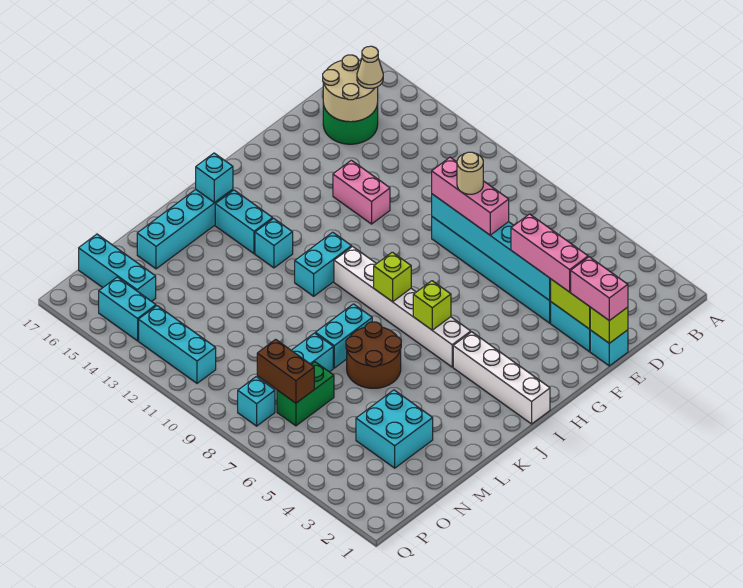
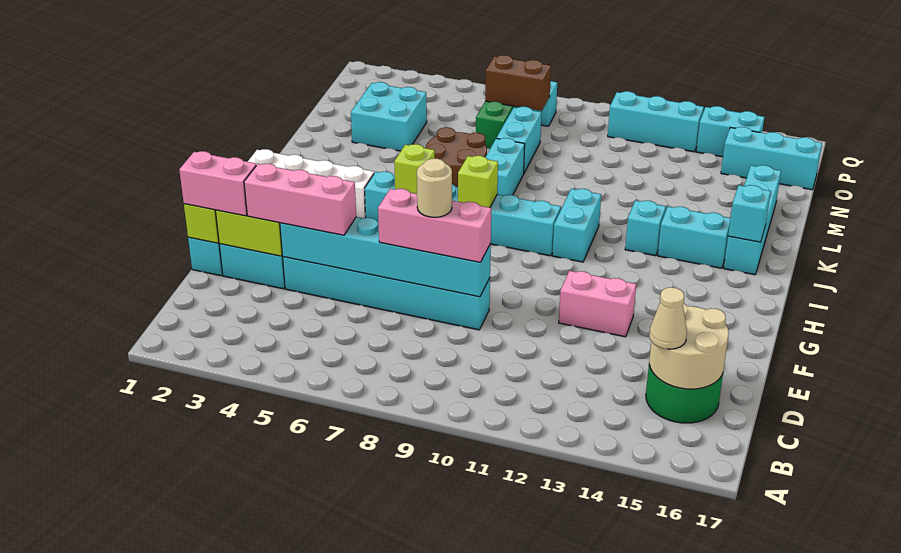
white brick I5:I10 level 1 -> cyan brick I5:I10 level 1

